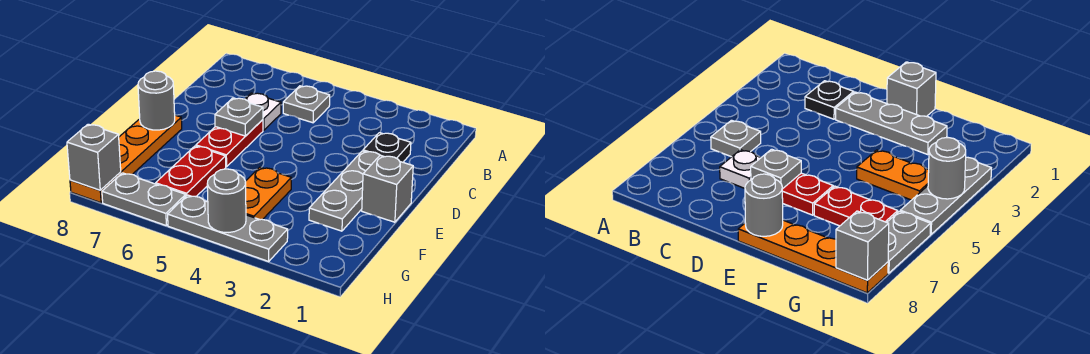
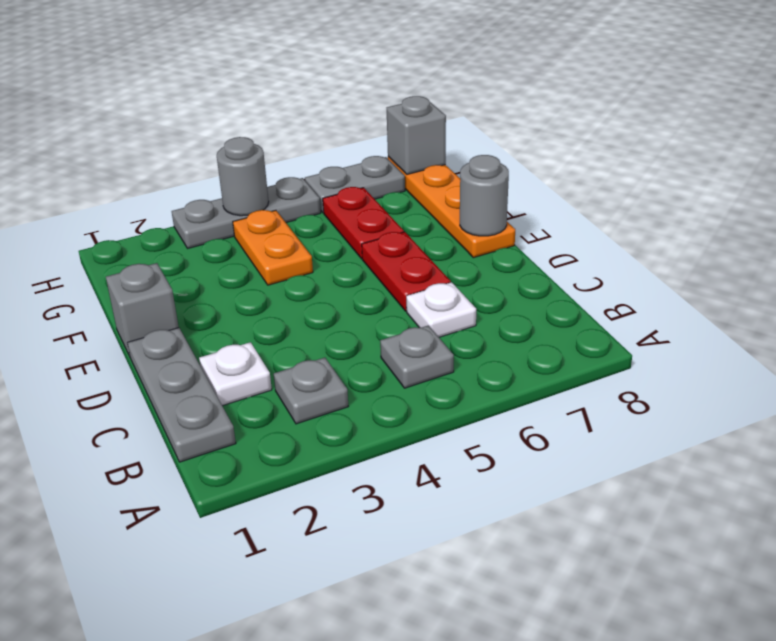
black plate C2 level 1 -> white plate C2 level 1
grey plate D2:F2 level 1 -> grey plate B1:D1 level 1
grey plate D6 level 2 -> grey plate B3 level 1

